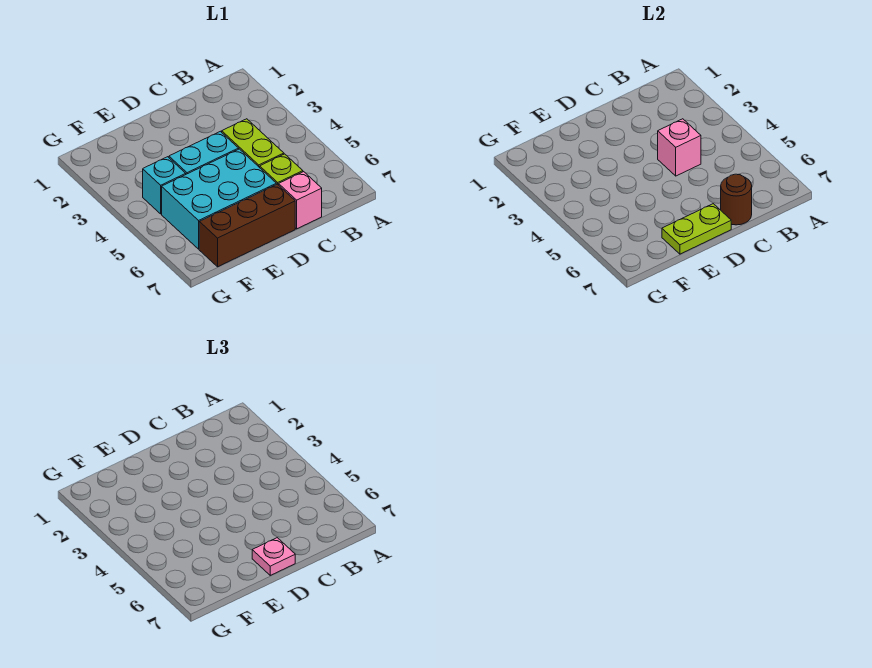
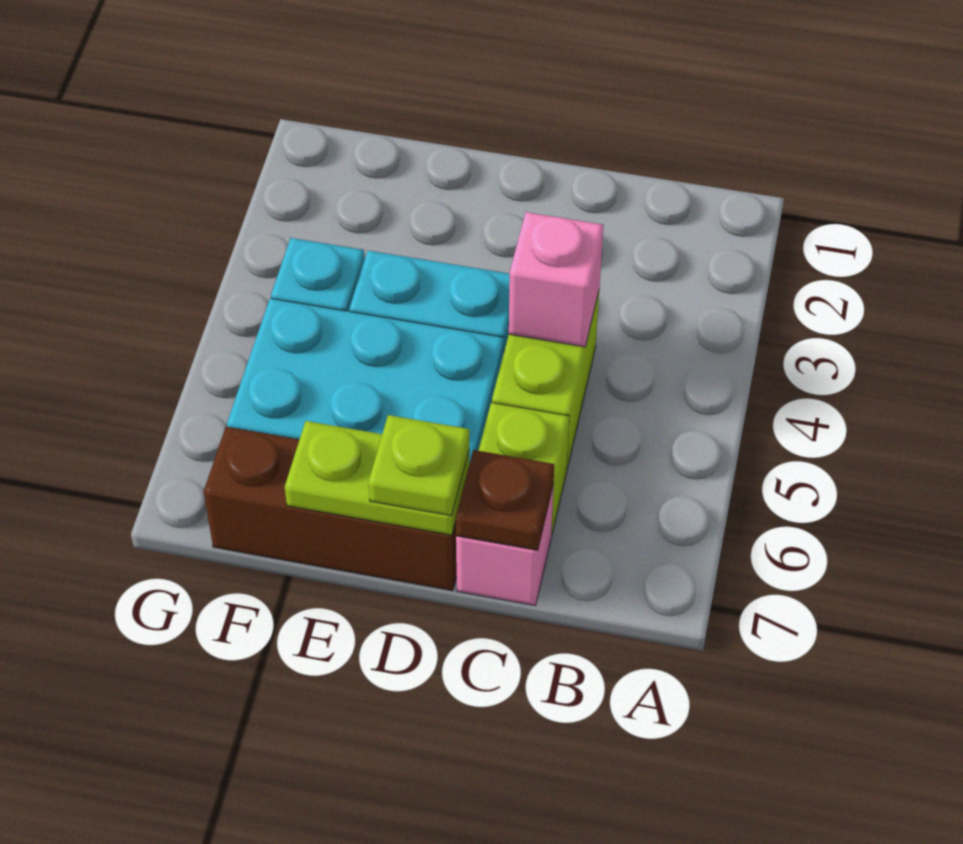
brown round brick C7 level 2 -> brown plate C7 level 2
pink plate D7 level 3 -> lime plate D7 level 3

